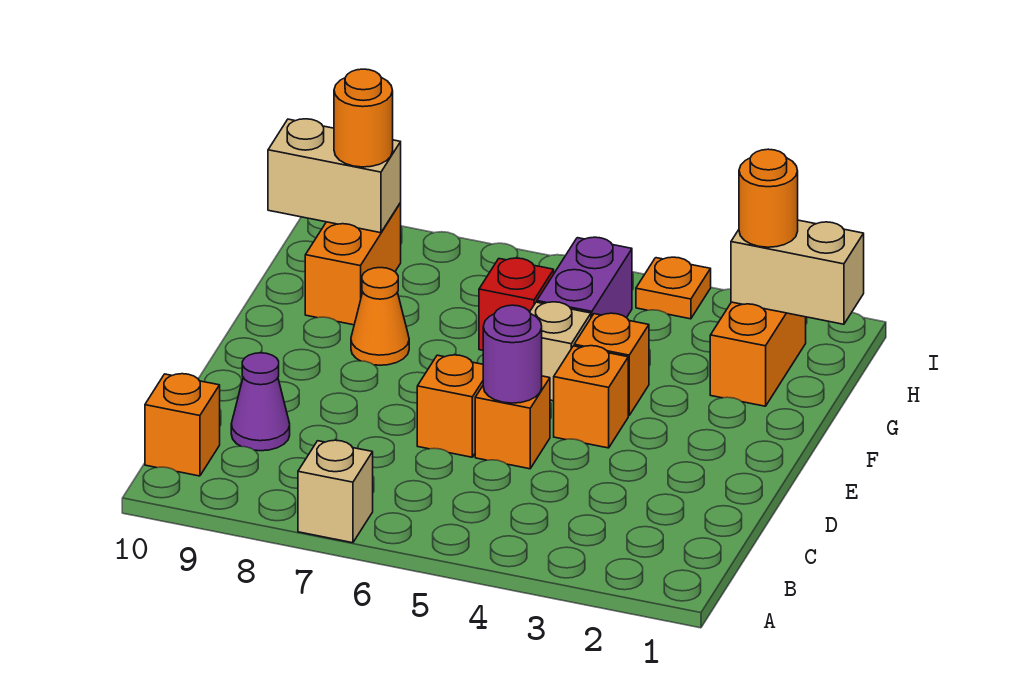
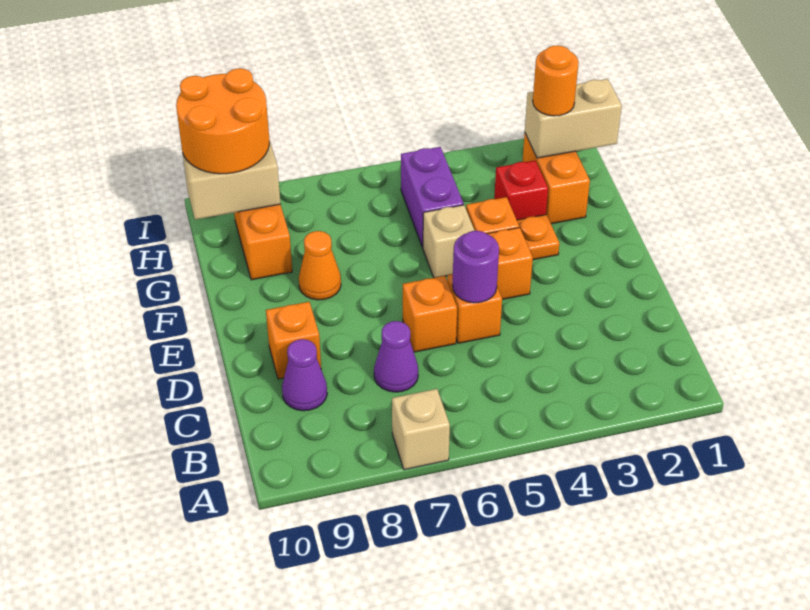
orange brick B10 level 1 -> orange brick D9 level 1
none -> purple cone C7 level 1
red brick G6 level 1 -> red brick G3 level 1
orange round brick H9 level 3 -> orange round brick H9:I10 level 3
orange plate I4 level 1 -> orange plate F3 level 1

